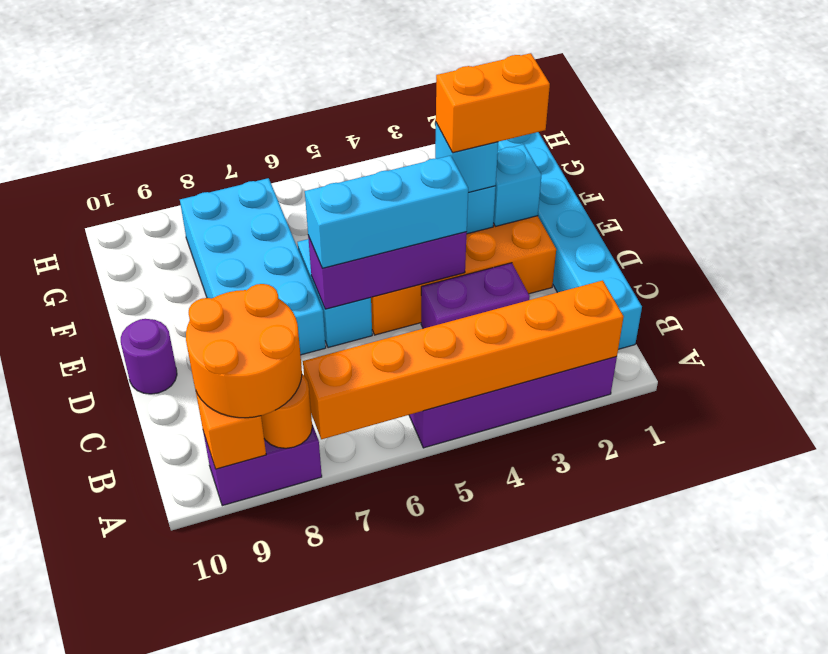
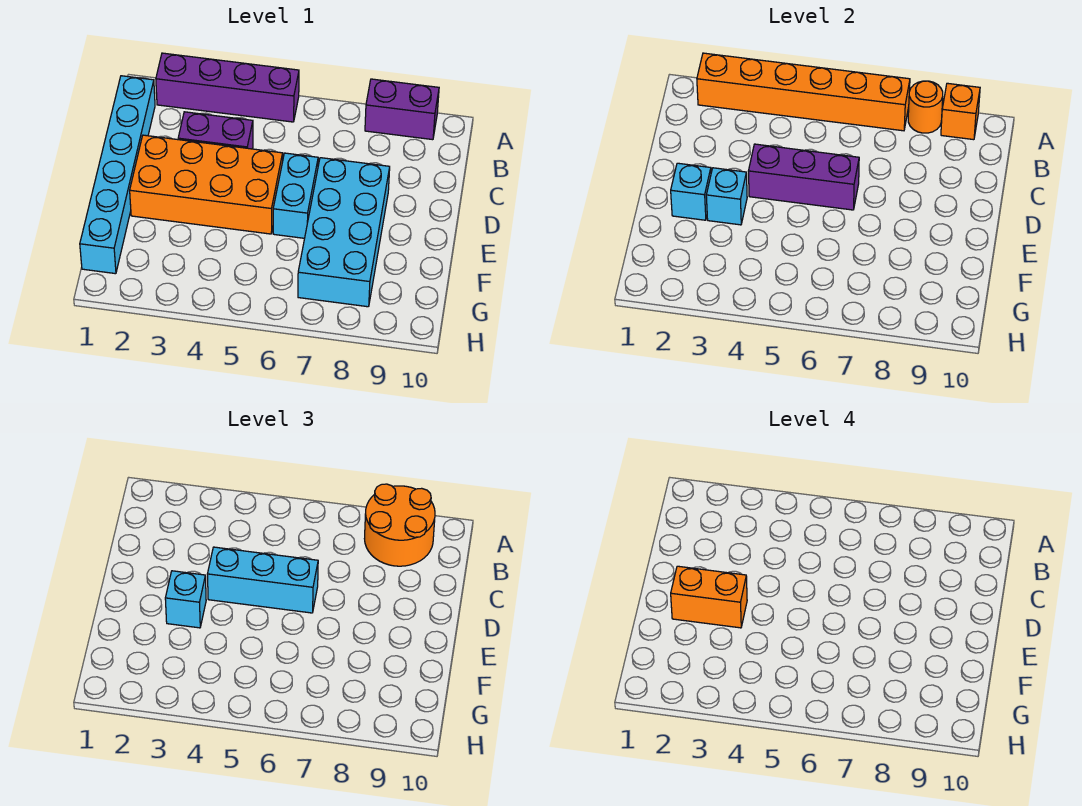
purple round brick D10 level 1 -> none

